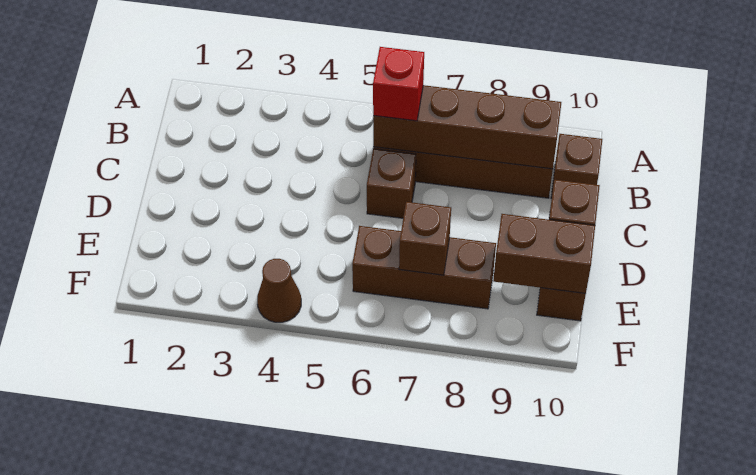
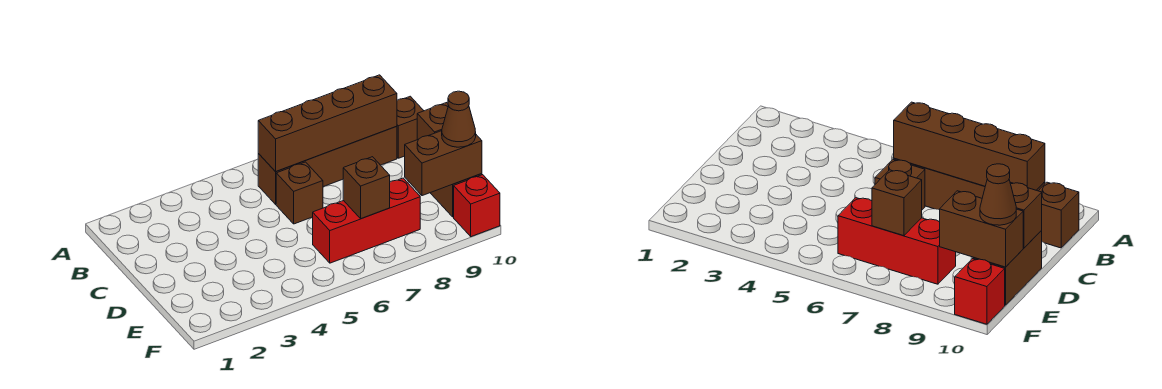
red brick B6 level 3 -> red brick F10 level 1
brown brick E6:E8 level 1 -> red brick E6:E8 level 1
brown cone F4 level 1 -> brown cone E10 level 3

